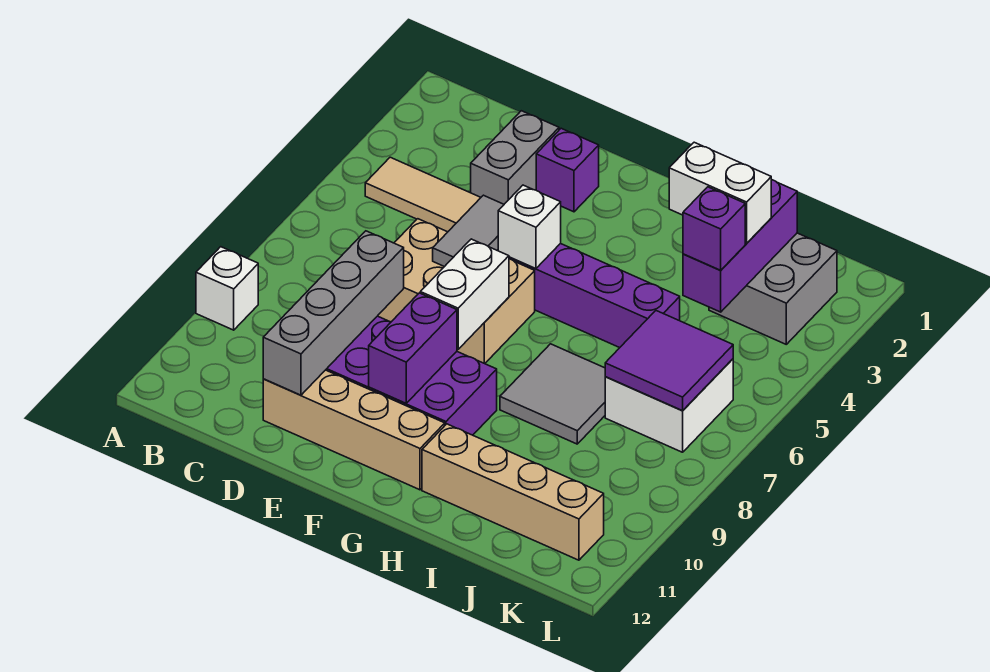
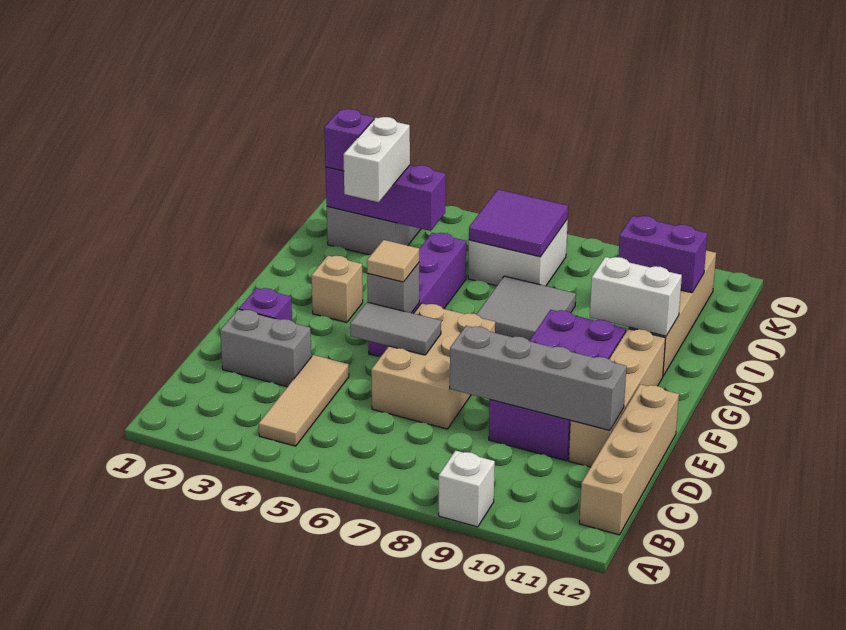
none -> tan brick B12:E12 level 1
white brick F5 level 2 -> grey brick F5 level 2
none -> tan tile F5 level 3
white brick F7:F8 level 2 -> white brick H10:H11 level 2
purple brick F9:F10 level 2 -> purple brick J10:J11 level 2
none -> tan brick G3 level 1
purple brick J4 level 3 -> purple brick J2 level 3

